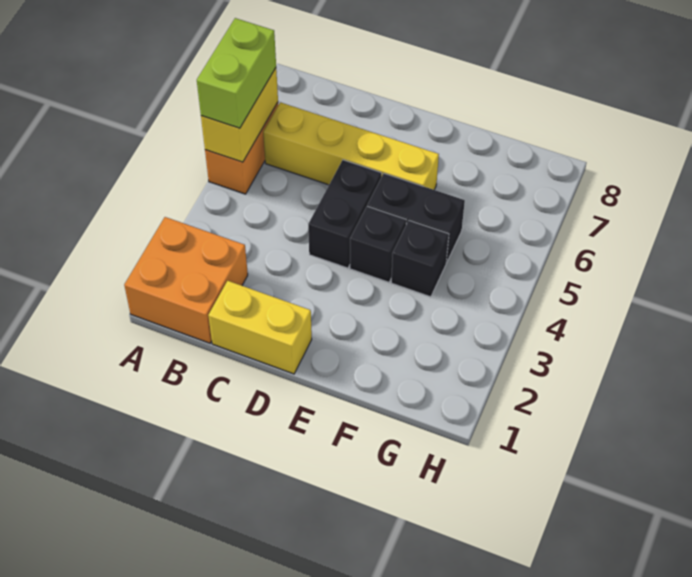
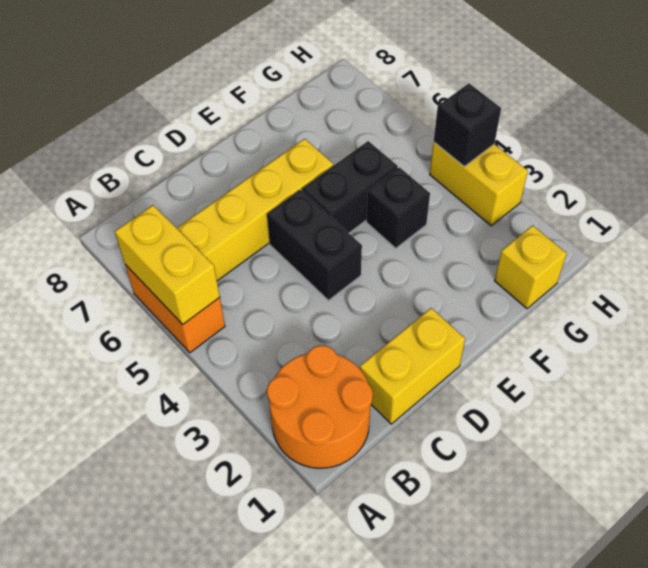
orange brick A1:B2 level 1 -> orange round brick A1:B2 level 1
lime brick A5:A6 level 3 -> none
black brick E4 level 1 -> black brick H4 level 2
none -> yellow brick G1 level 1
none -> yellow brick H3:H4 level 1

